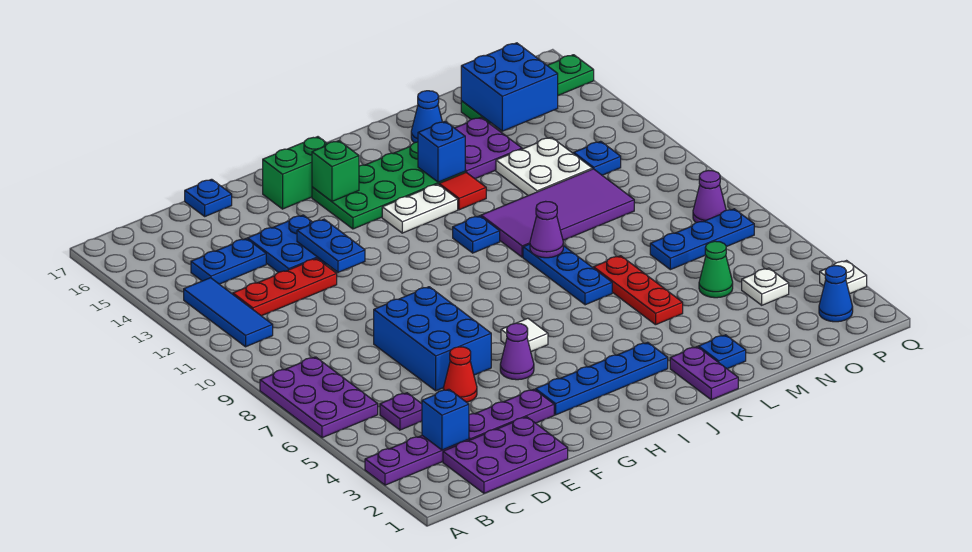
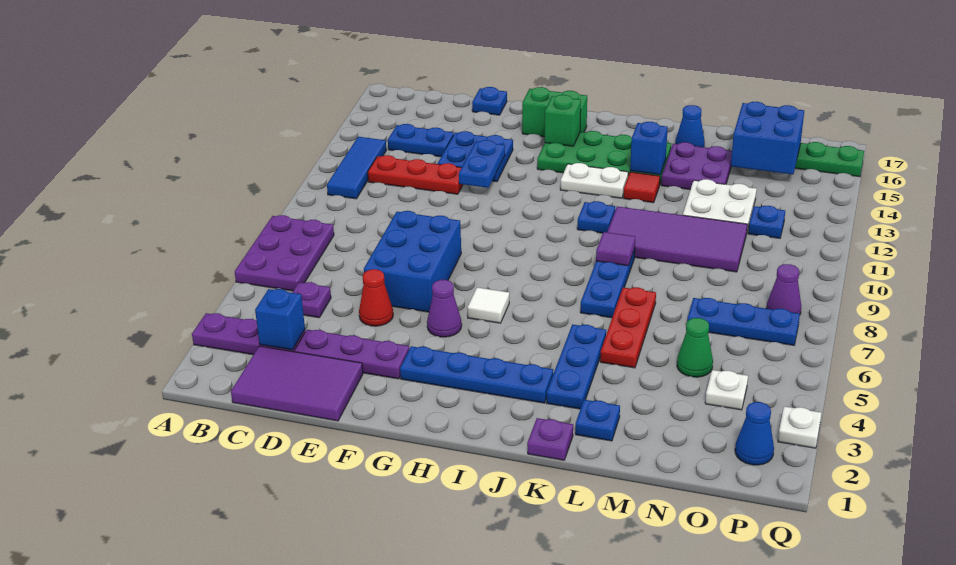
purple plate C1:E2 level 1 -> purple tile C1:E2 level 1
purple plate K1:K2 level 1 -> purple plate K1 level 1
none -> blue plate K3:K5 level 1
purple cone K9 level 2 -> purple tile K9 level 2

